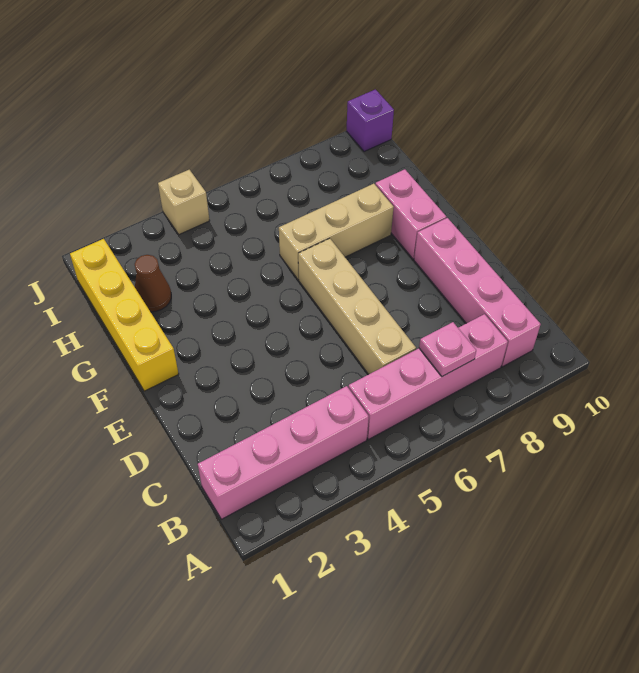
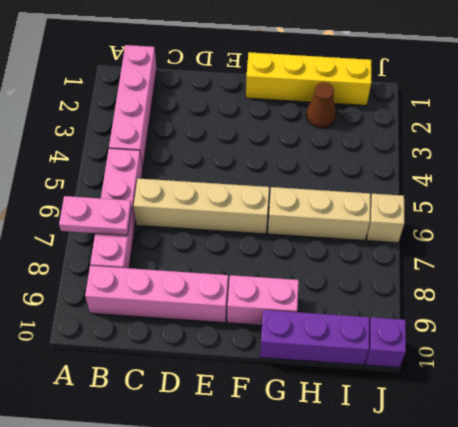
pink plate B7 level 2 -> pink plate A7:B7 level 2
tan brick G6:G8 level 1 -> tan brick G6:I6 level 1
none -> purple brick G10:I10 level 1
tan brick J4 level 1 -> tan brick J6 level 1

